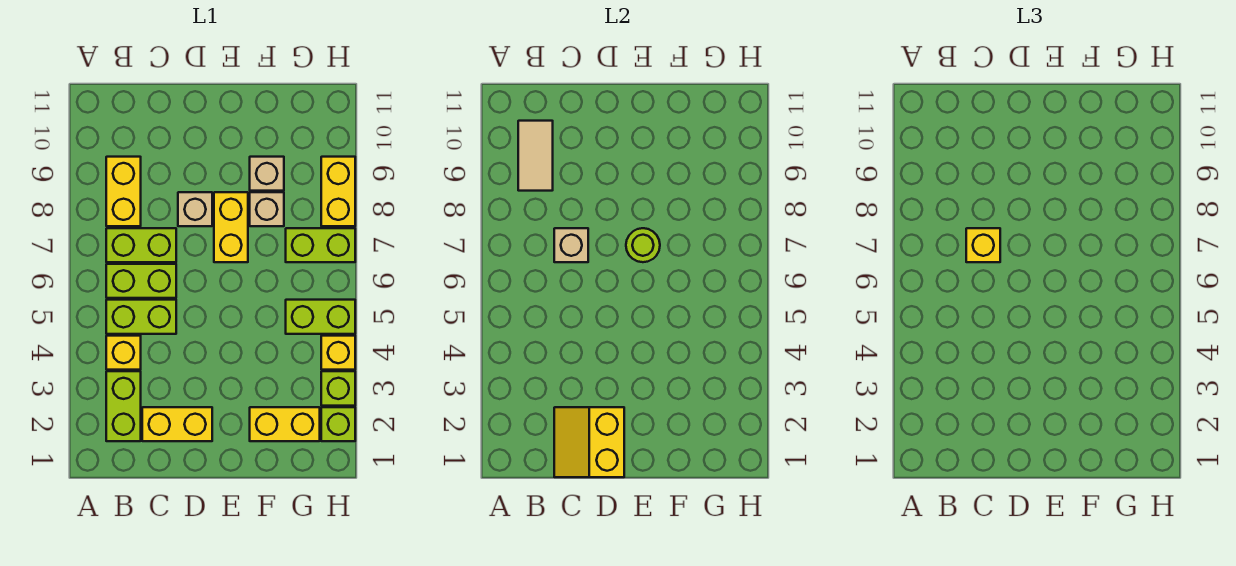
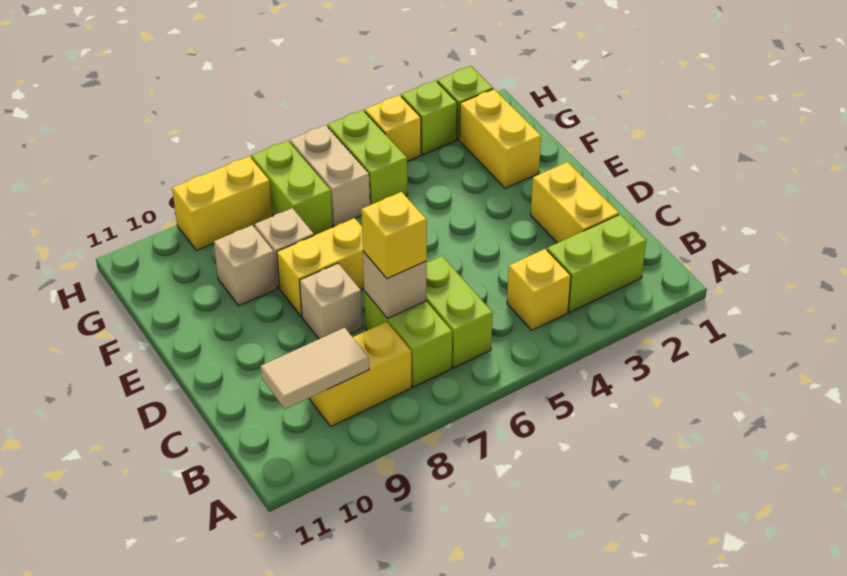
lime brick B5:C5 level 1 -> none
yellow slope C1:D2 level 2 top D -> none
lime round brick E7 level 2 -> none
none -> tan brick G6:H6 level 1

